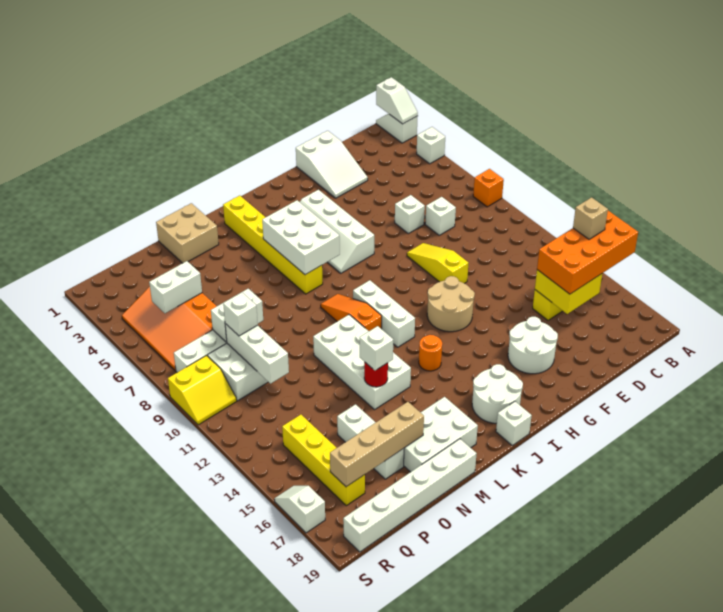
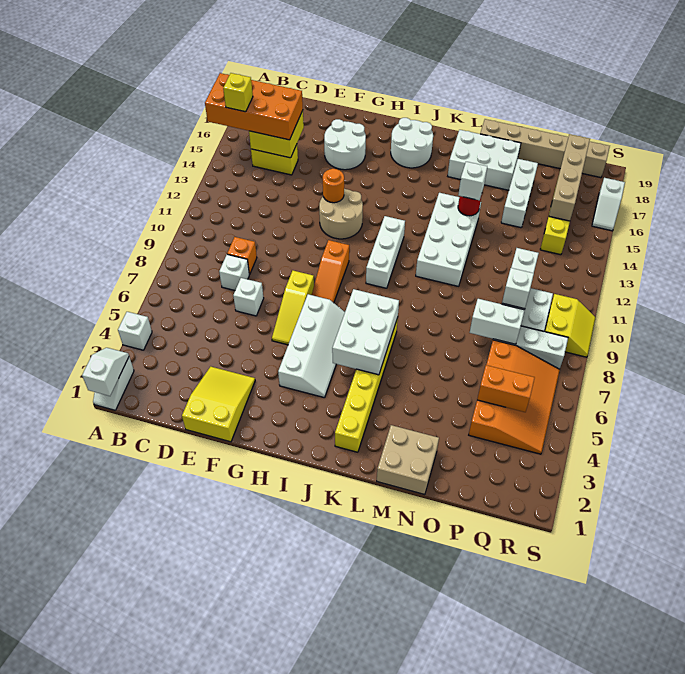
orange brick A8 level 1 -> orange brick D9 level 1
tan brick B15 level 4 -> yellow brick B15 level 4
white slope E1:F3 level 1 top 1 -> yellow slope E1:F3 level 1 top 1
yellow slope F9:F11 level 1 top 11 -> yellow slope G6:G8 level 1 top 8
orange round brick J14 level 1 -> orange round brick G13 level 2
white brick J19 level 1 -> none
orange slope K9:K11 level 1 top 11 -> orange slope H8:H10 level 1 top 10
white brick M19:R19 level 1 -> tan brick M19:R19 level 1
tan brick N17:Q17 level 2 -> tan brick Q15:Q18 level 2
white brick P5:Q5 level 2 -> orange brick P5:Q5 level 2
yellow slope R9:S10 level 1 top 9 -> yellow slope R9:S10 level 1 top R

